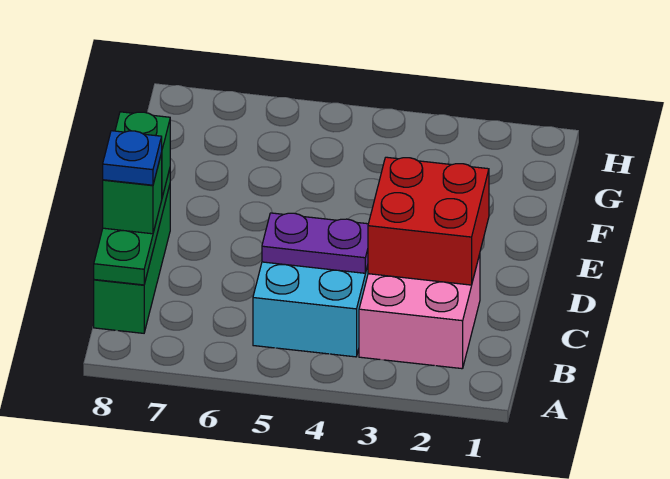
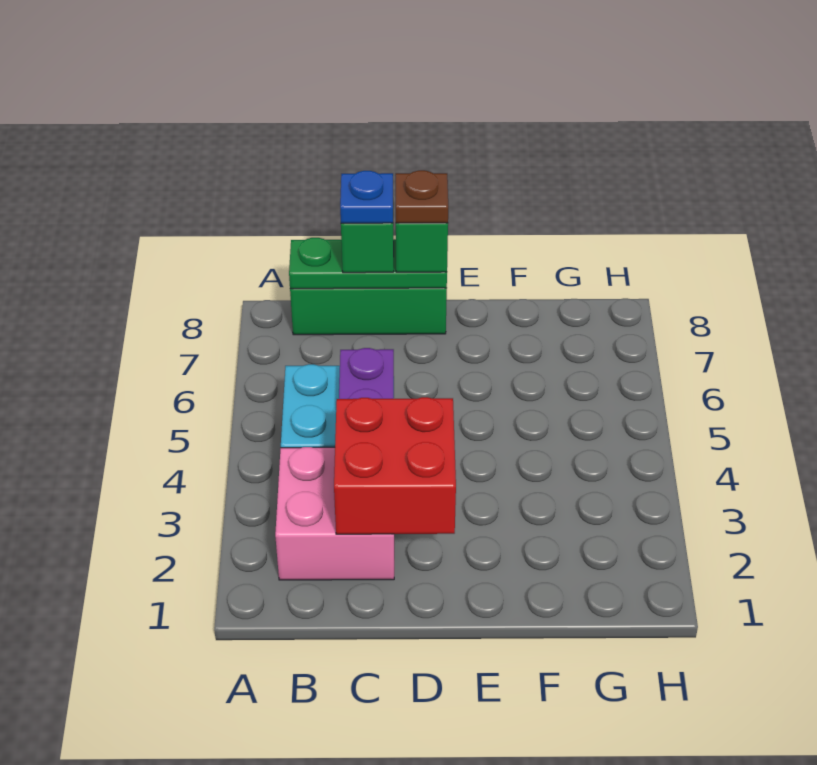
none -> brown plate D8 level 4

